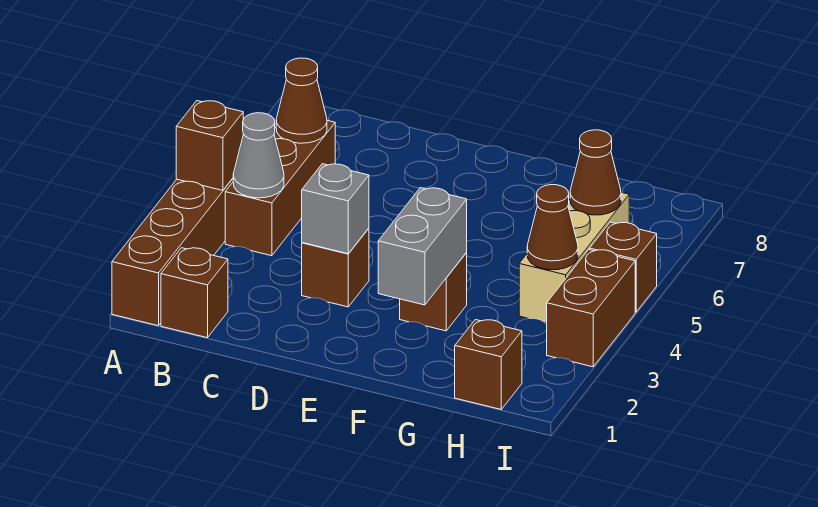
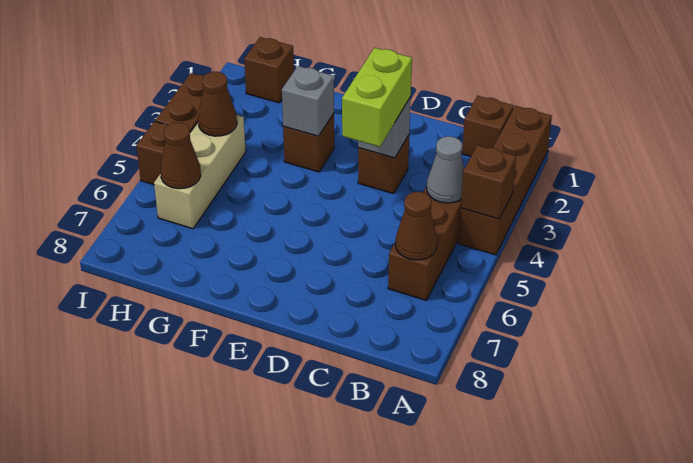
none -> lime brick D3:D4 level 3
grey brick F2:F3 level 2 -> grey brick F3 level 2

